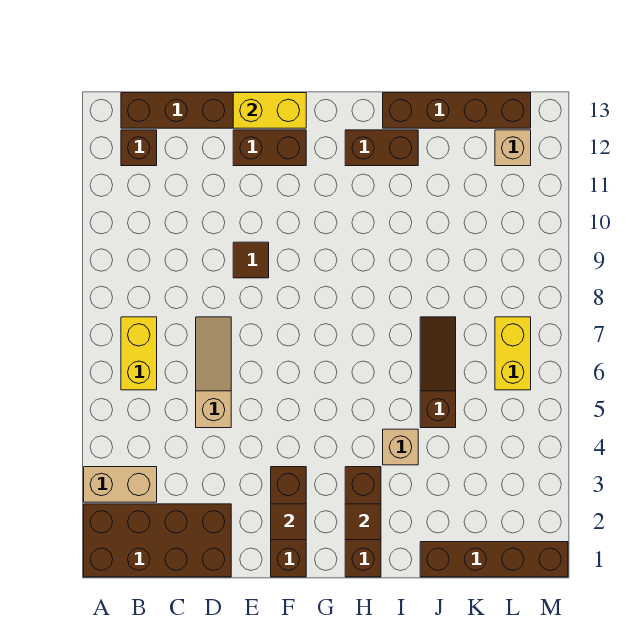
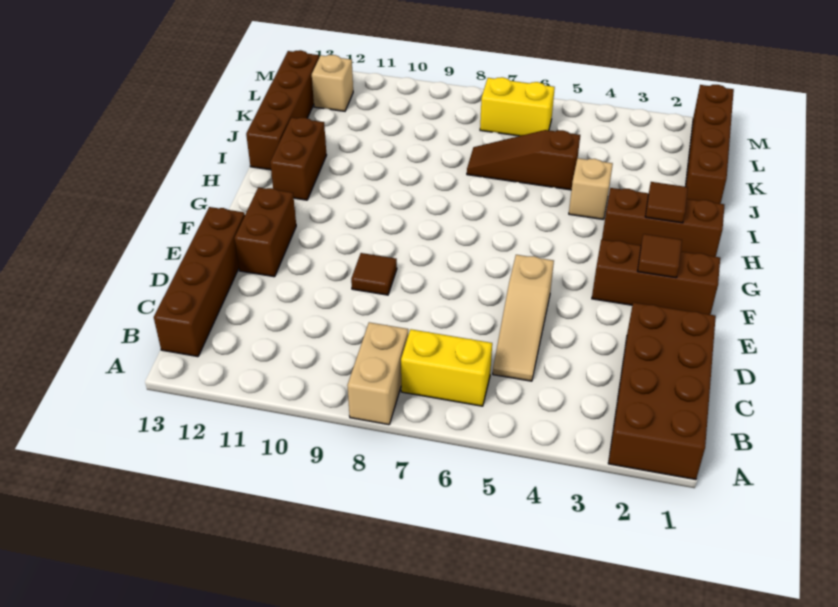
tan brick A3:B3 level 1 -> tan brick A8:B8 level 1
brown brick B12 level 1 -> none
tan slope D5:D7 level 1 top 5 -> tan slope C5:E5 level 1 top E
yellow brick E13:F13 level 2 -> none

